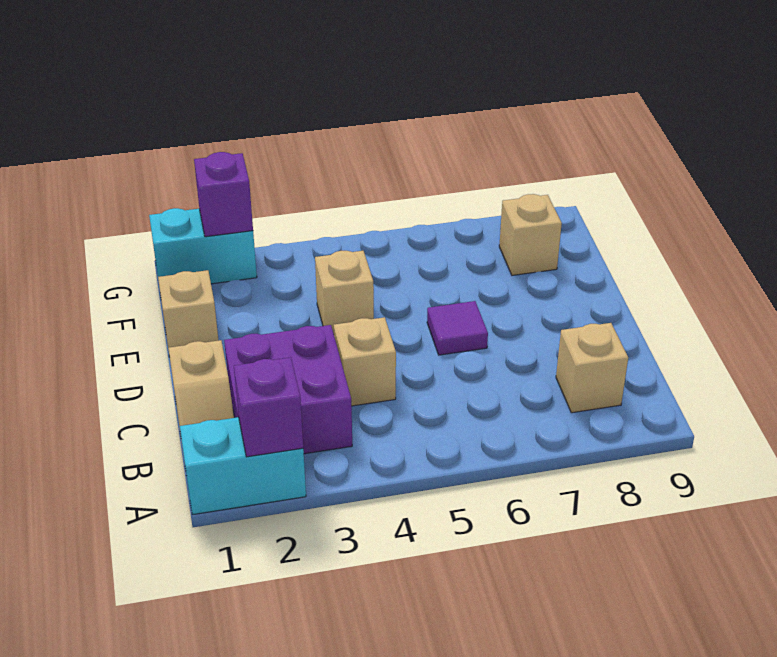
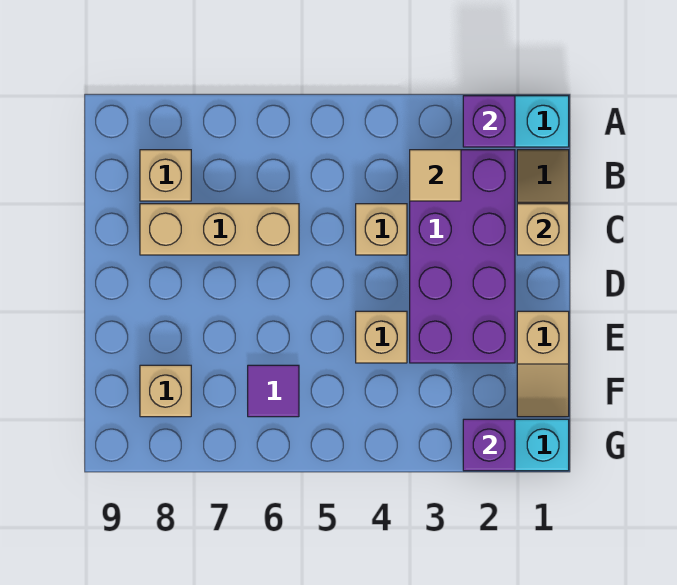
purple brick B2:C3 level 1 -> purple brick B2:E3 level 1
none -> tan tile B3 level 2
none -> tan brick C1 level 2
none -> tan brick C6:C8 level 1
purple tile D6 level 1 -> purple tile F6 level 1

